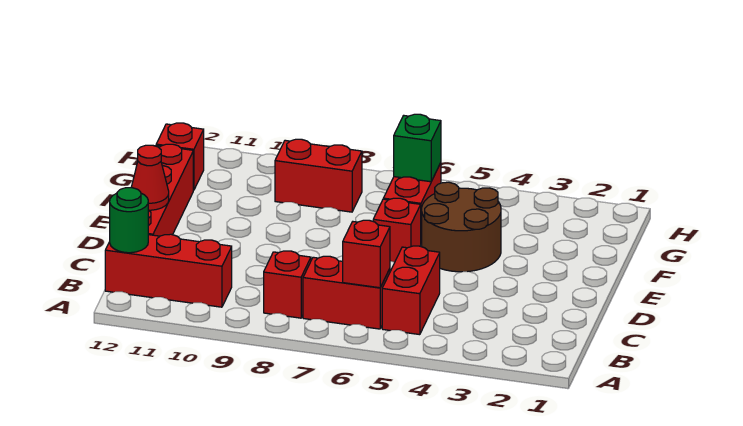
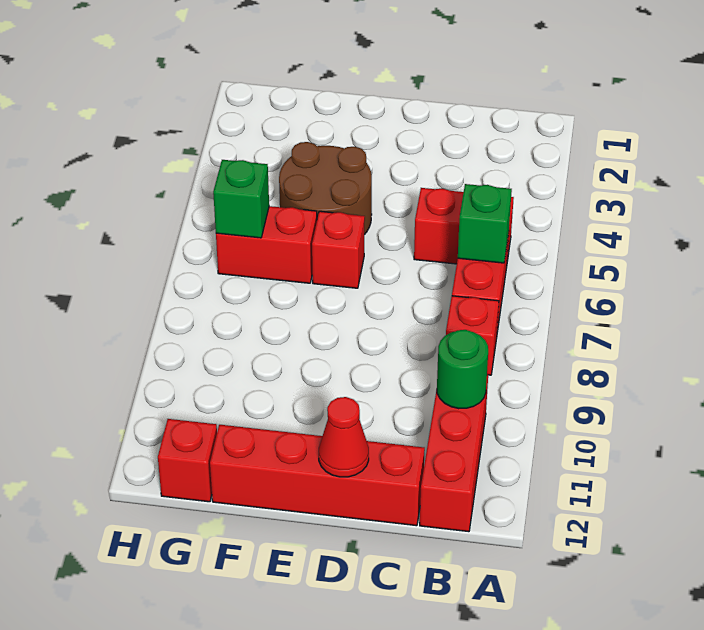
red brick B6 level 2 -> green brick B6 level 2
green round brick B12 level 2 -> green round brick B10 level 2
red brick G8:G9 level 1 -> none

